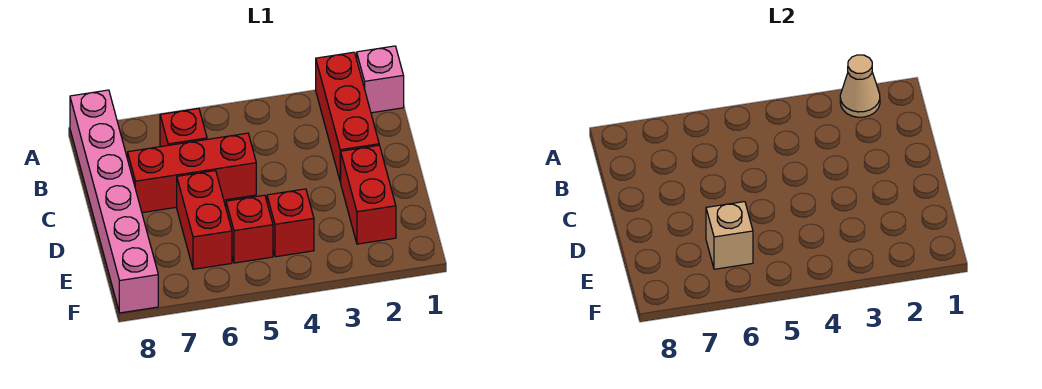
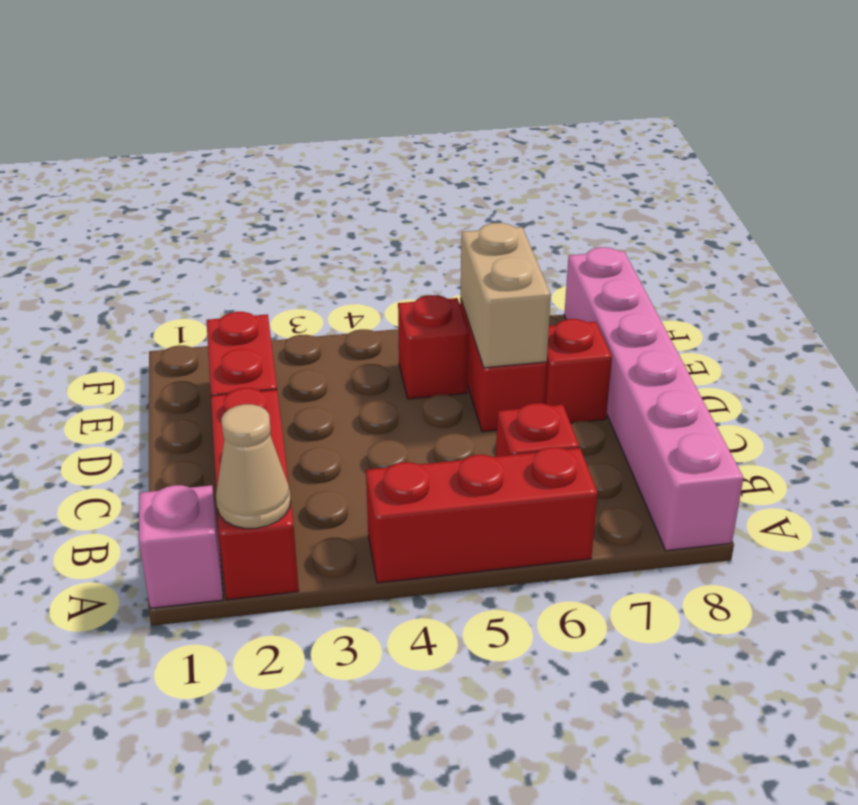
red brick C5:C7 level 1 -> red brick A4:A6 level 1
red brick E4 level 1 -> red brick D7 level 1
tan brick E6 level 2 -> tan brick D6:E6 level 2

